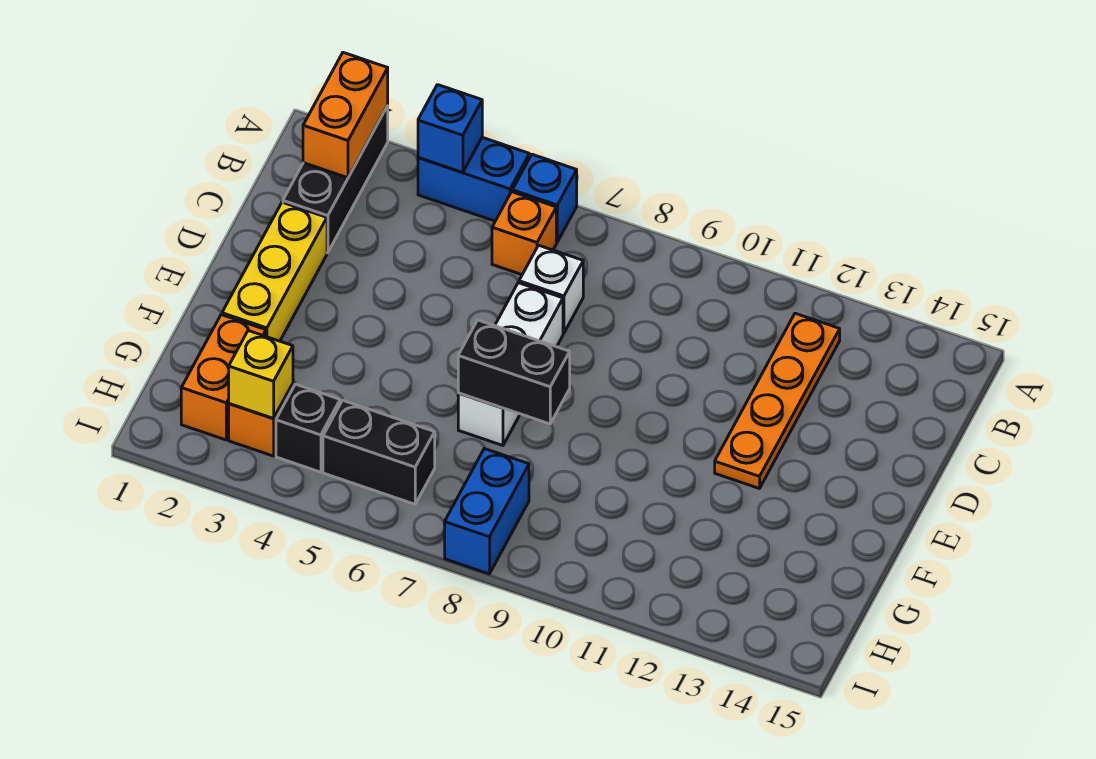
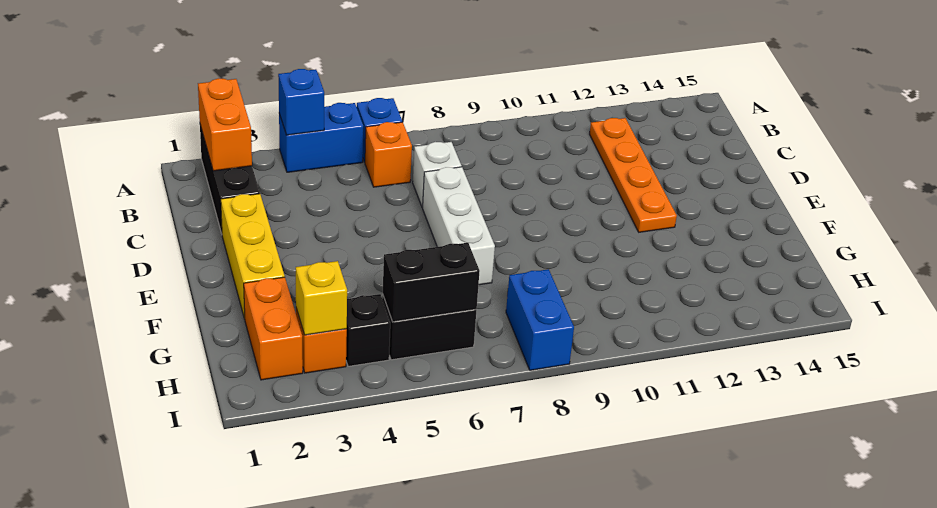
black brick F7:F8 level 2 -> black brick H5:H6 level 2

